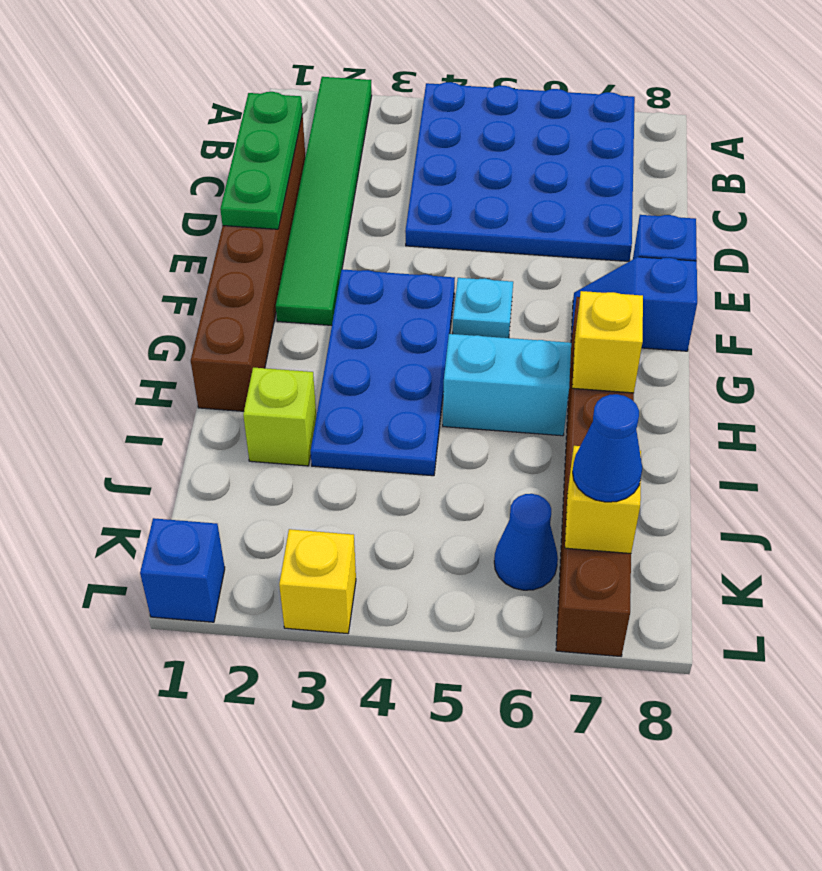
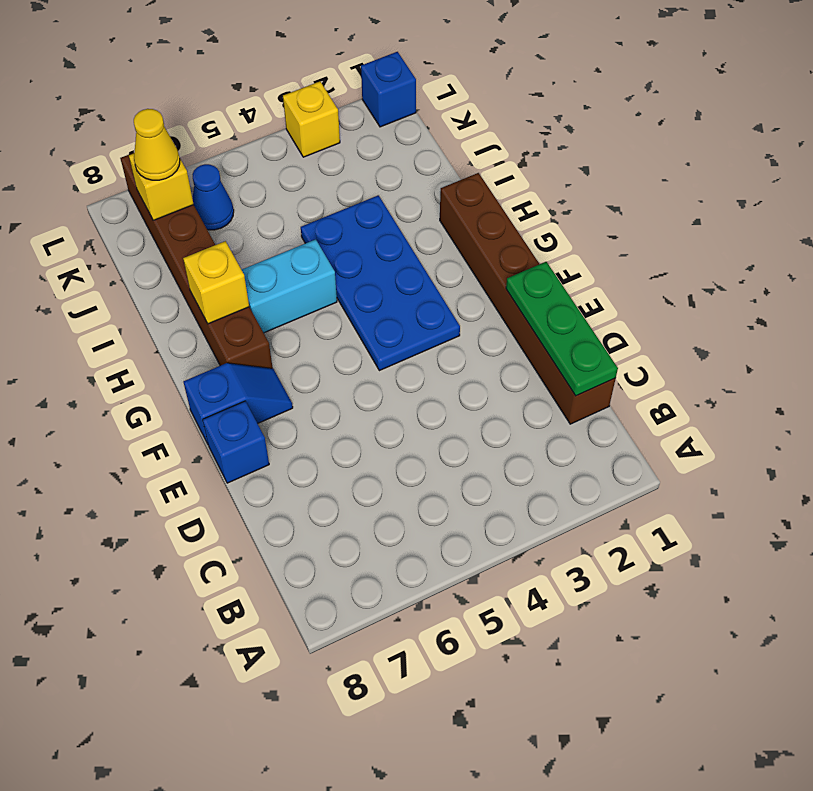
green tile A2:F2 level 1 -> none
blue plate A4:D7 level 1 -> none
cyan plate F5 level 1 -> none
lime brick I2 level 1 -> none
blue cone K7 level 3 -> yellow cone K7 level 3

